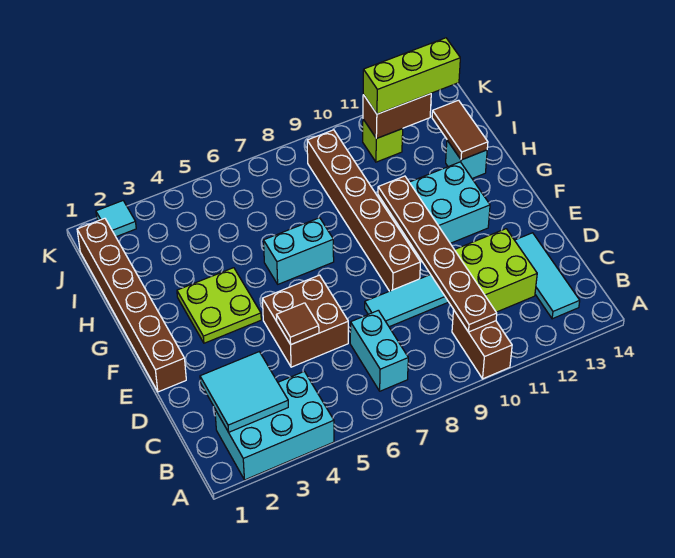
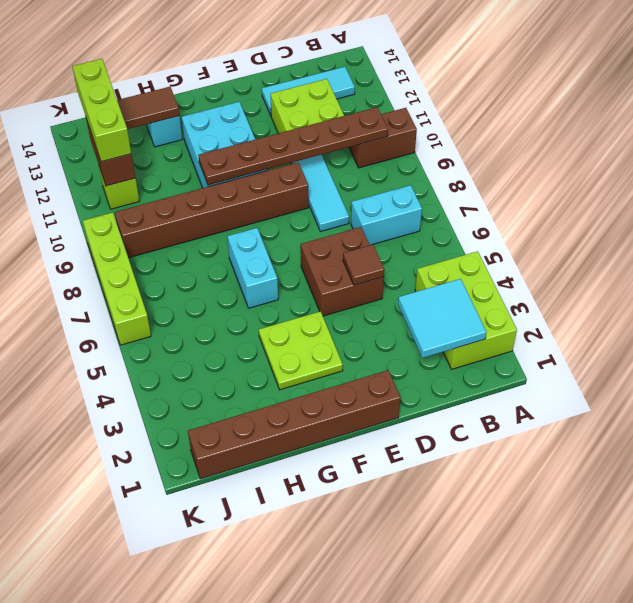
cyan brick A2:B4 level 1 -> lime brick A2:B4 level 1
cyan tile K2 level 1 -> none
none -> lime brick K6:K9 level 1

